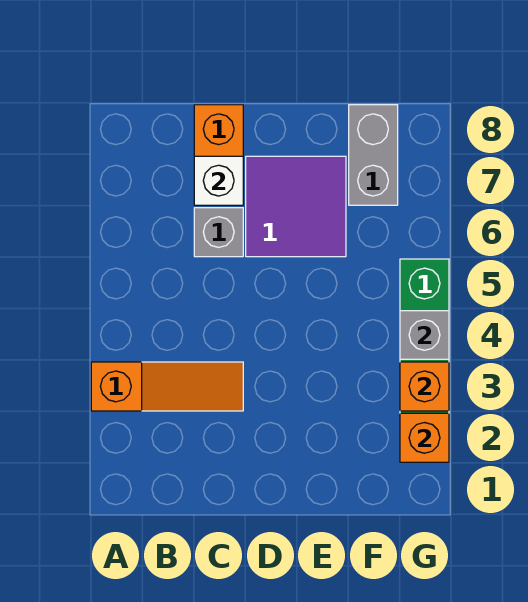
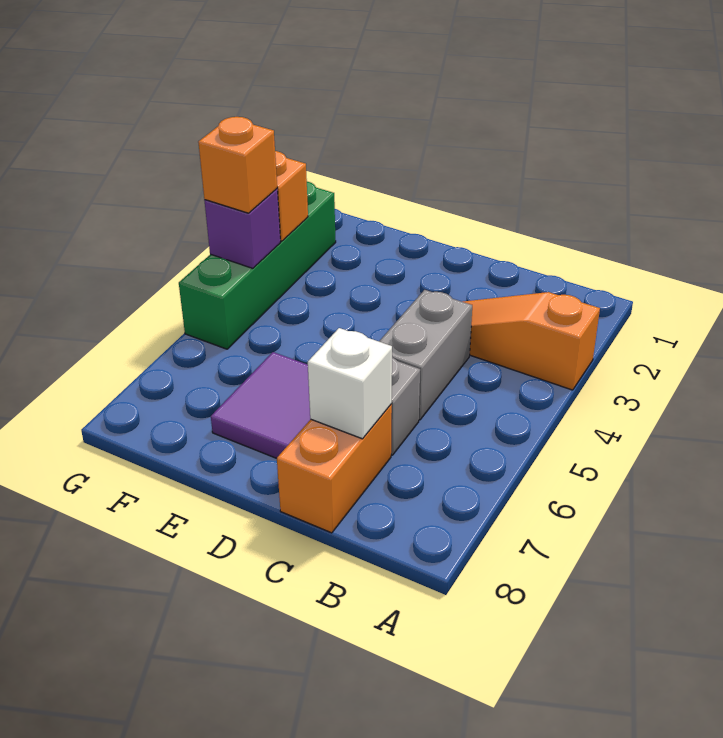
grey brick F7:F8 level 1 -> grey brick C4:C5 level 1
orange brick G2 level 2 -> orange brick G4 level 3
grey brick G4 level 2 -> purple brick G4 level 2

